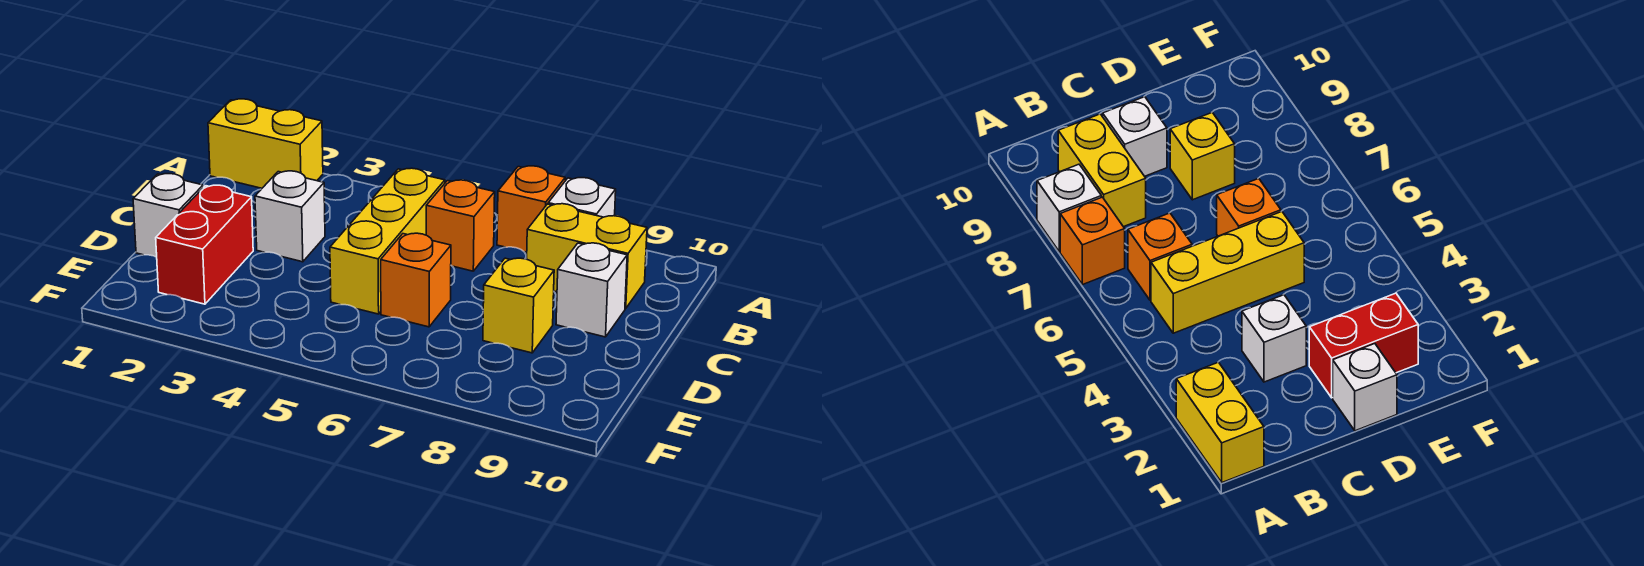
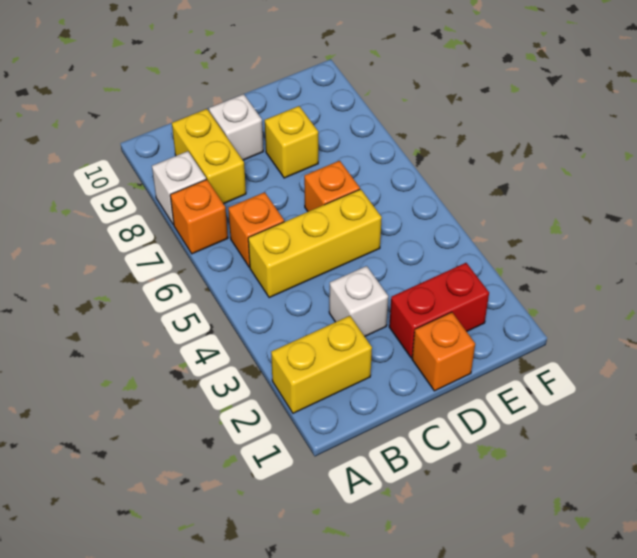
yellow brick A1:A2 level 1 -> yellow brick A2:B2 level 1
white brick D1 level 1 -> orange brick D1 level 1

